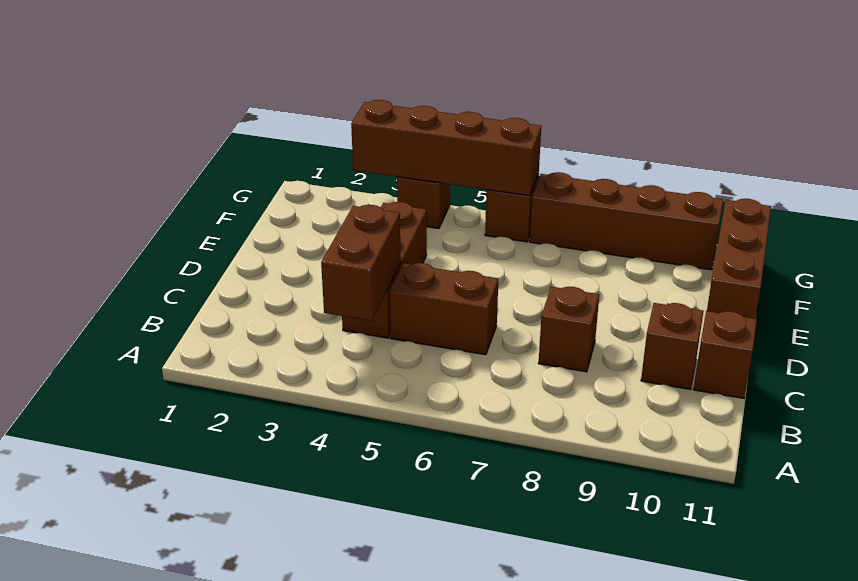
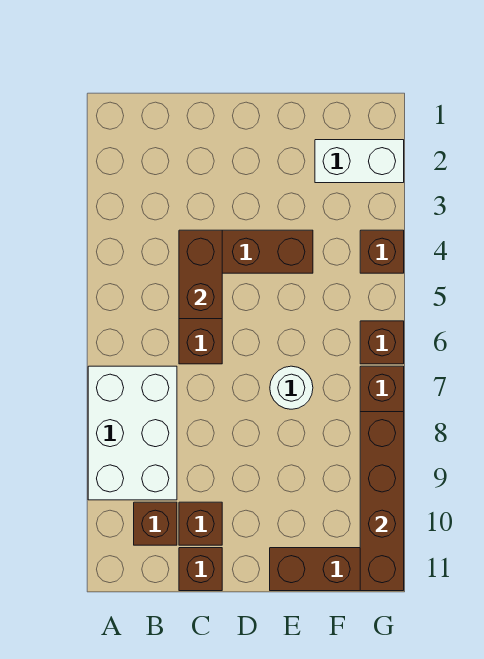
none -> white brick A7:B9 level 1
brown brick B4:C4 level 2 -> brown brick C4:C5 level 2
brown brick C8 level 1 -> brown brick B10 level 1
none -> white round brick E7 level 1
none -> white brick F2:G2 level 1
brown brick G3:G6 level 2 -> brown brick G8:G11 level 2

